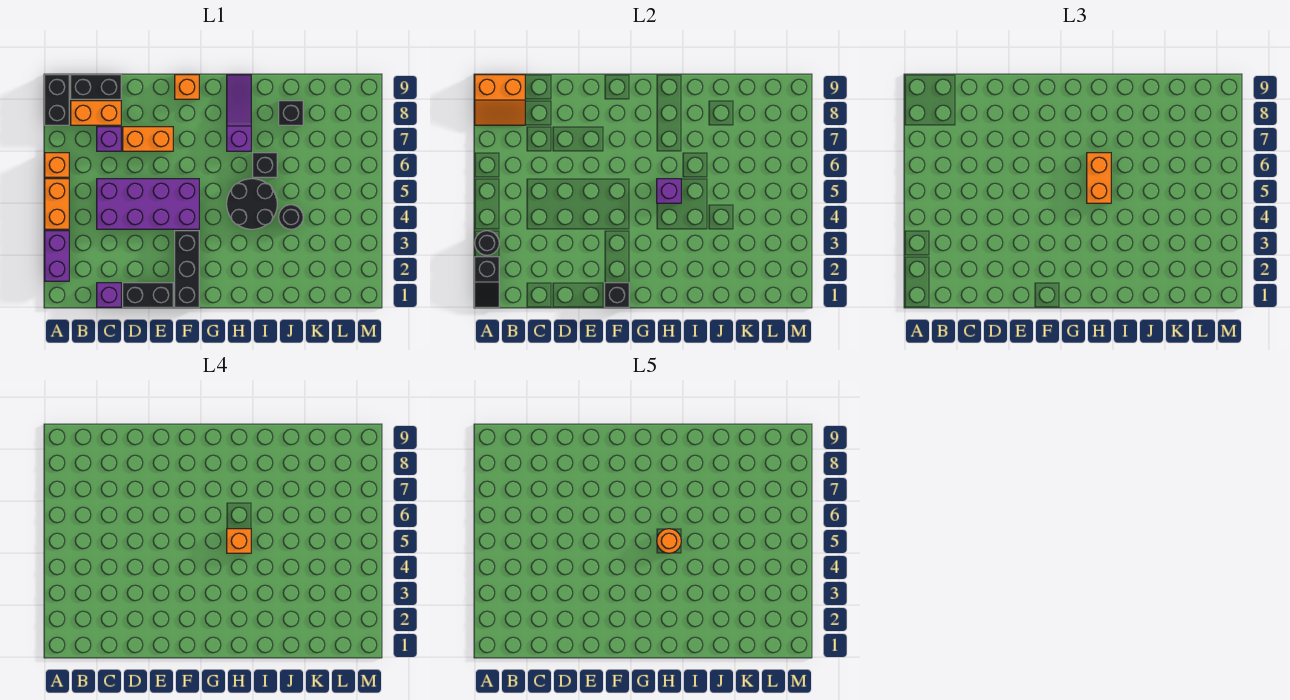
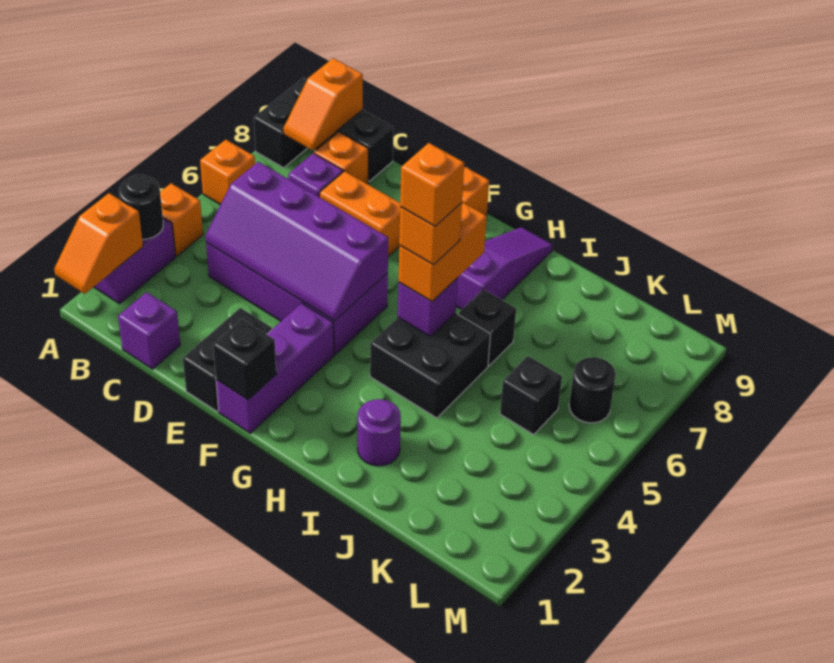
black slope A1:A2 level 2 top 2 -> orange slope A1:A2 level 2 top 2
orange brick A4:A5 level 1 -> orange brick A4 level 1
orange slope A8:B9 level 2 top 9 -> orange slope B8:B9 level 2 top 9
orange brick B8:C8 level 1 -> orange brick C8 level 1
none -> purple slope C4:F5 level 2 top 5
black brick D1:E1 level 1 -> black brick E1:E2 level 1
black brick F1:F3 level 1 -> purple brick F1:F3 level 1
black round brick H4:I5 level 1 -> black brick H4:I5 level 1
orange round brick H5 level 5 -> orange brick H5 level 5
none -> purple round brick I2 level 1
black round brick J4 level 1 -> black round brick L6 level 1
black brick J8 level 1 -> black brick K5 level 1

